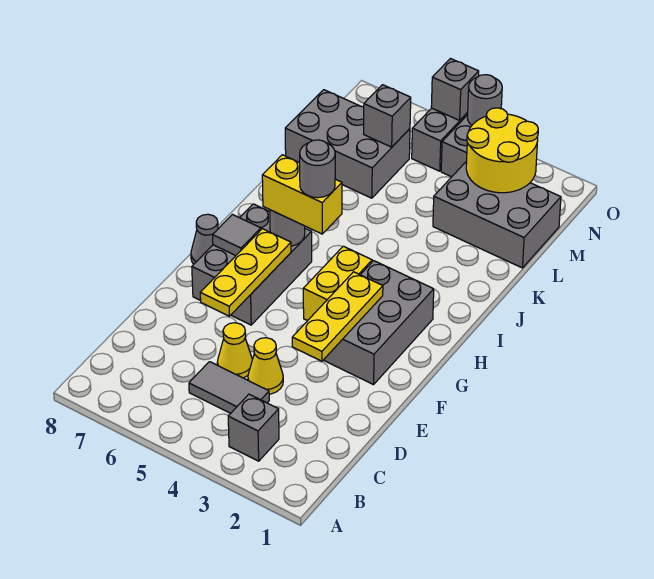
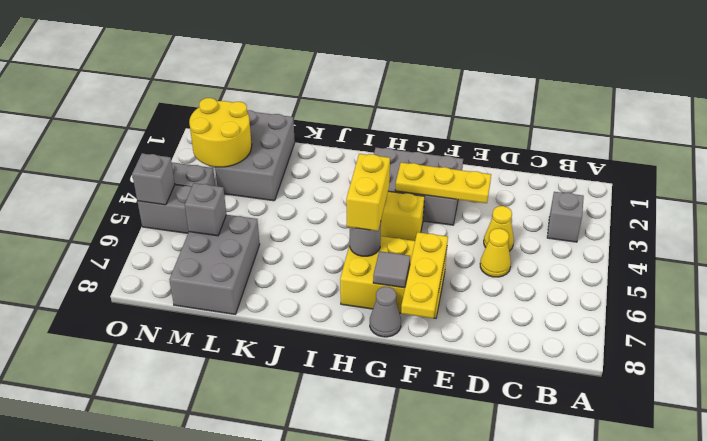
grey tile C4:C5 level 1 -> none
yellow plate E6:G6 level 2 -> yellow plate F6:F8 level 2
grey brick F6:H7 level 1 -> yellow brick F6:H7 level 1
grey round brick H5 level 4 -> none
grey round brick O4 level 2 -> none

